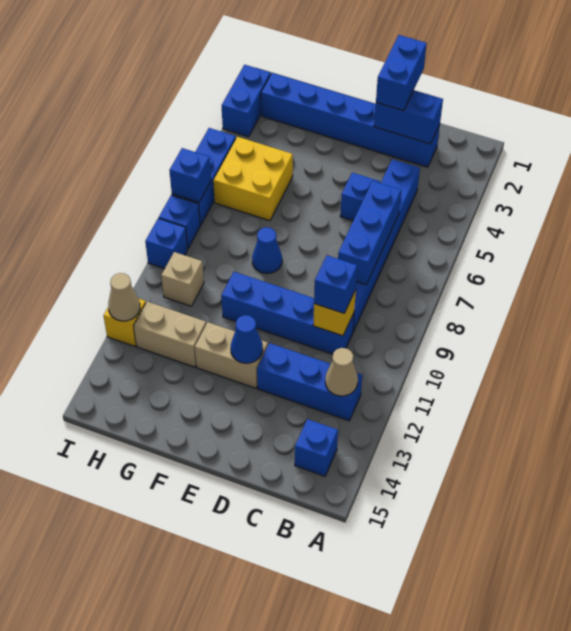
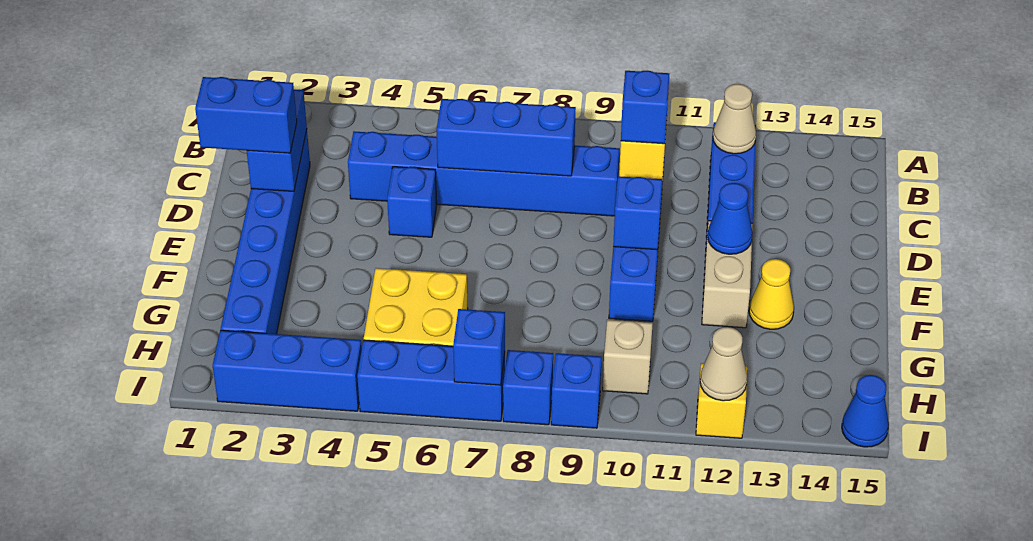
blue brick B14 level 1 -> blue brick E10 level 2
blue cone F8 level 1 -> blue cone I15 level 1
none -> yellow cone F13 level 1
tan brick G12:H12 level 1 -> none
blue brick I2:I3 level 1 -> blue brick I2:I4 level 1

